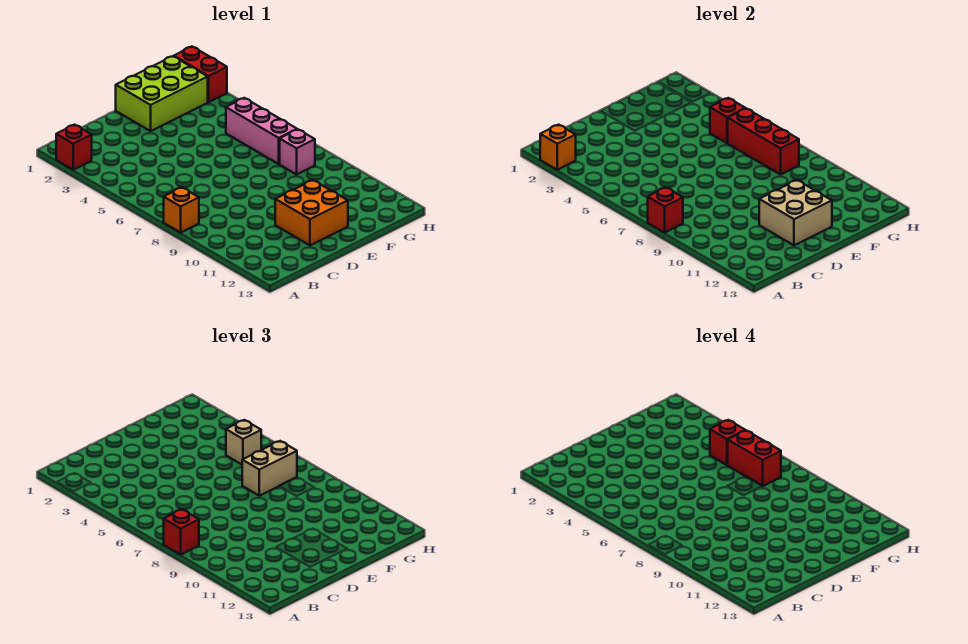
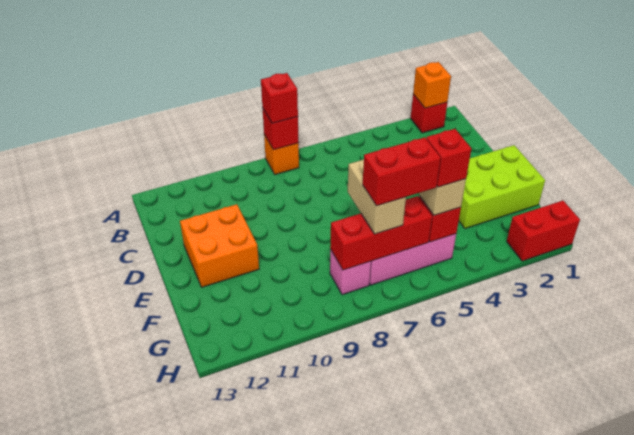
tan brick D11:E12 level 2 -> none
lime brick E1:G2 level 1 -> lime brick E1:F3 level 1

